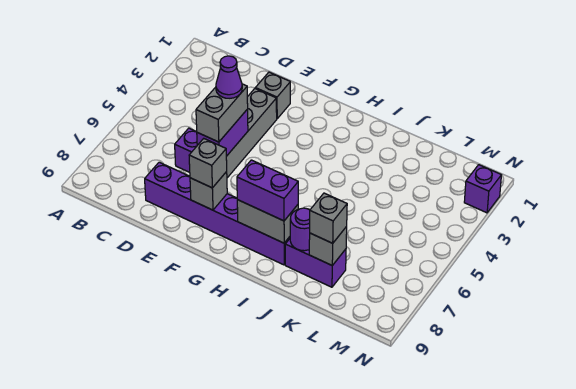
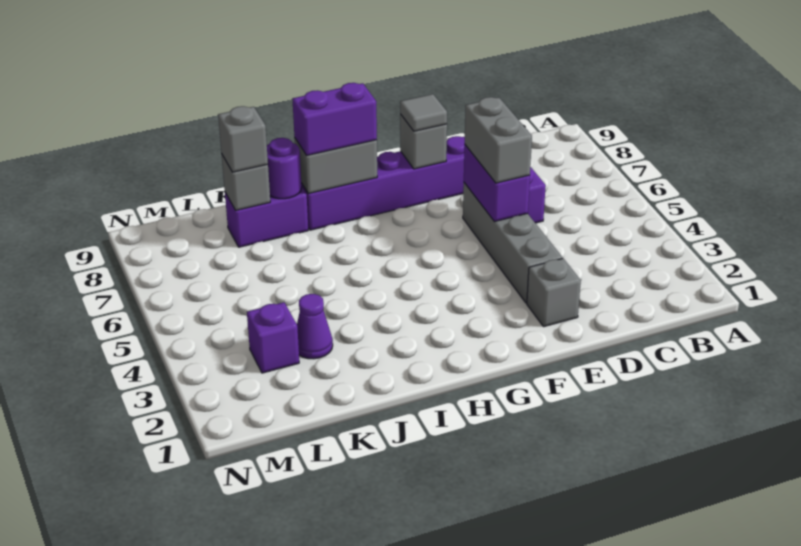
purple cone E5 level 4 -> purple cone K3 level 1
grey brick F8 level 3 -> grey tile F8 level 3
purple brick N2 level 1 -> purple brick L3 level 1

